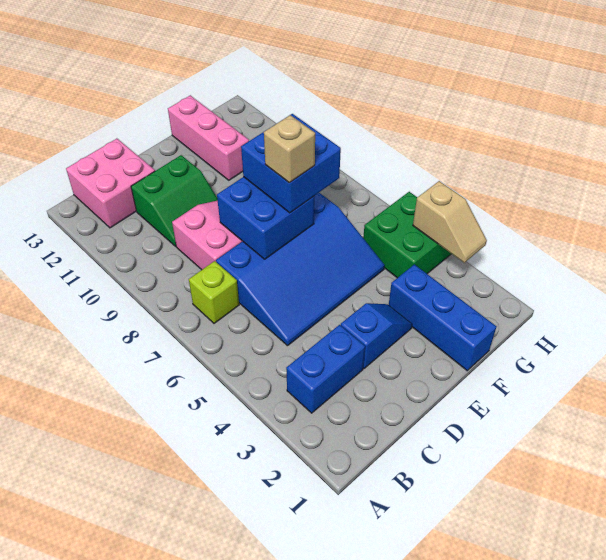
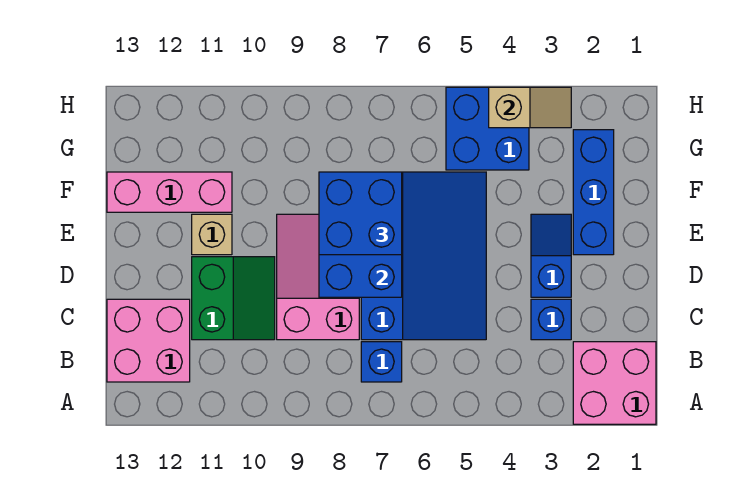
none -> pink brick A1:B2 level 1
blue brick B3:C3 level 1 -> blue brick C3 level 1
lime brick B7 level 1 -> blue brick B7 level 1
tan brick E7 level 4 -> tan brick E11 level 1
blue brick F1:F3 level 1 -> blue brick E2:G2 level 1
green brick G4:H5 level 1 -> blue brick G4:H5 level 1

